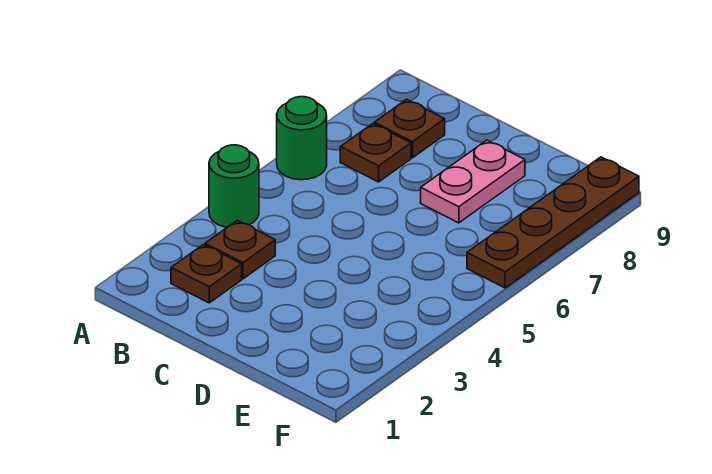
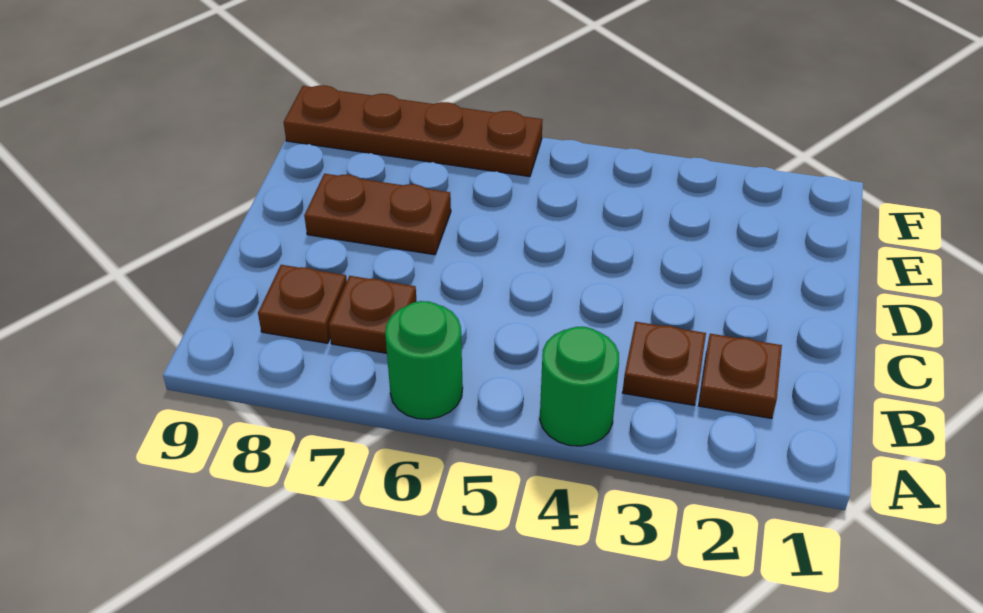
pink plate D7:D8 level 1 -> brown plate D7:D8 level 1

